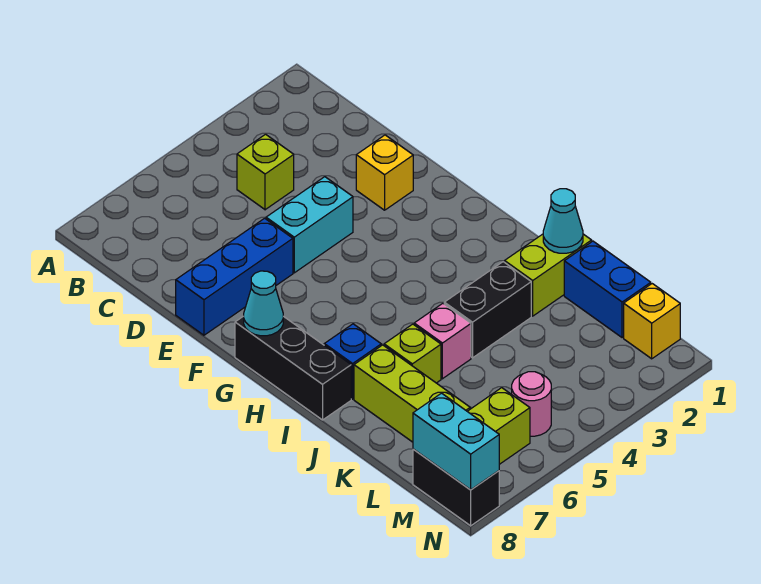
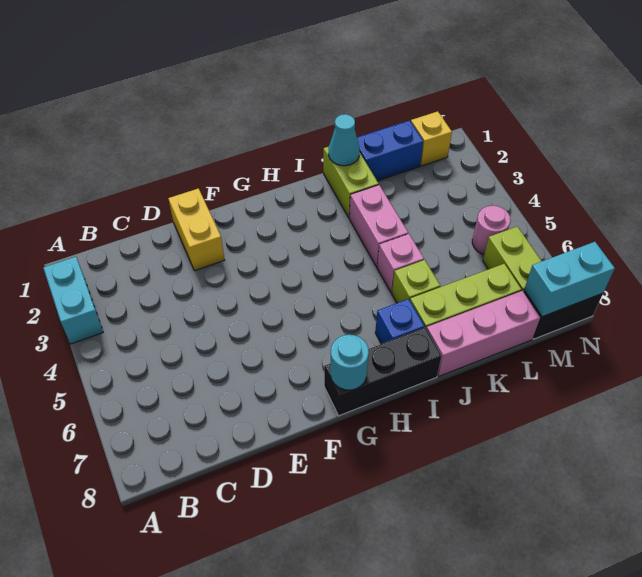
lime brick C4 level 1 -> none
yellow brick E2 level 1 -> yellow brick E1:E2 level 1
cyan brick E4:E5 level 1 -> cyan brick A2:A3 level 1
blue brick E6:E8 level 1 -> none
cyan cone G8 level 2 -> cyan round brick G8 level 2
black brick J3:J4 level 1 -> pink brick J3:J4 level 1
none -> pink brick J8:L8 level 1

